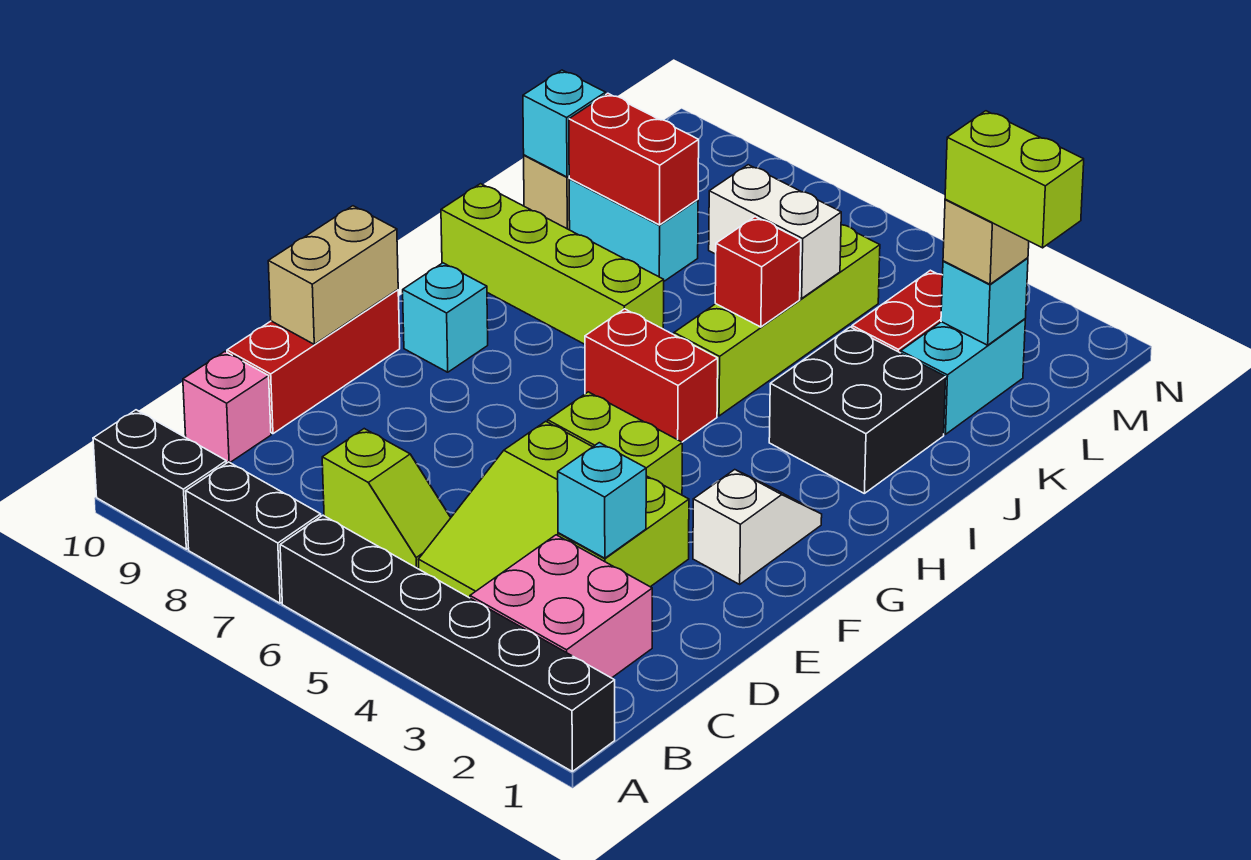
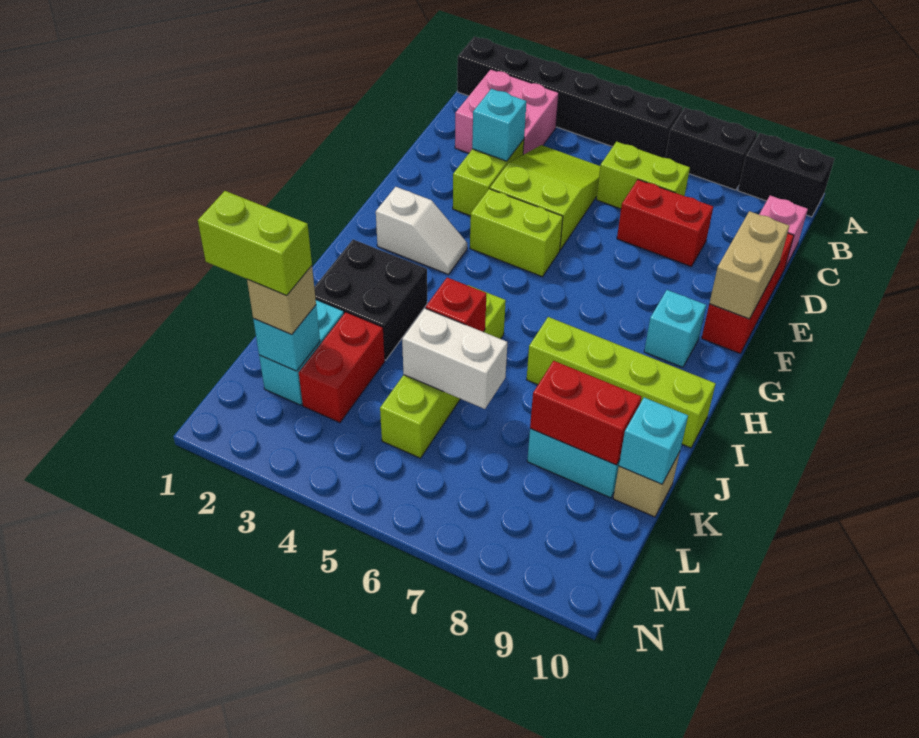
lime slope C6:C7 level 1 top 7 -> lime brick C6:C7 level 1
white slope F2:G2 level 1 top F -> white slope G2:G3 level 1 top 2
red brick H5:H6 level 1 -> red brick D7:D8 level 1

